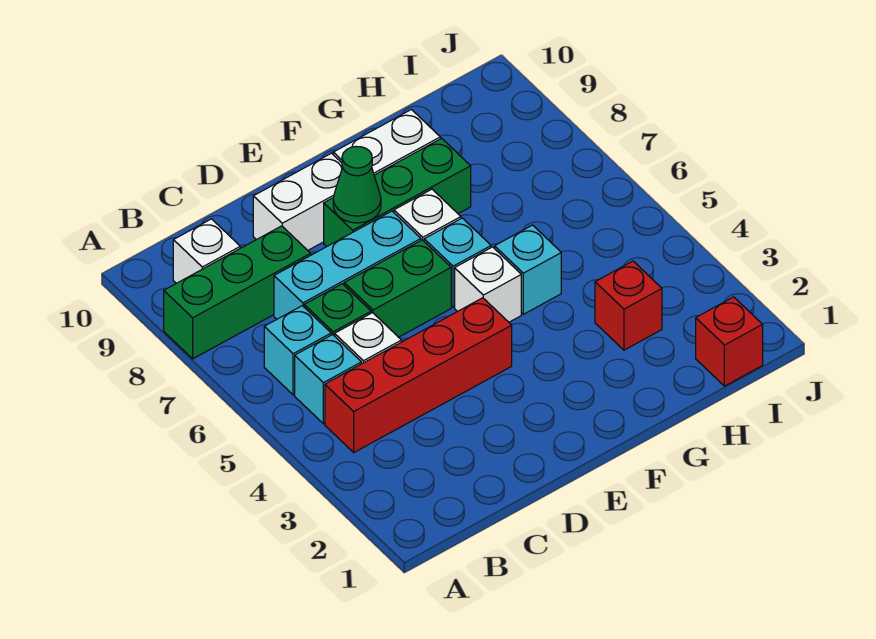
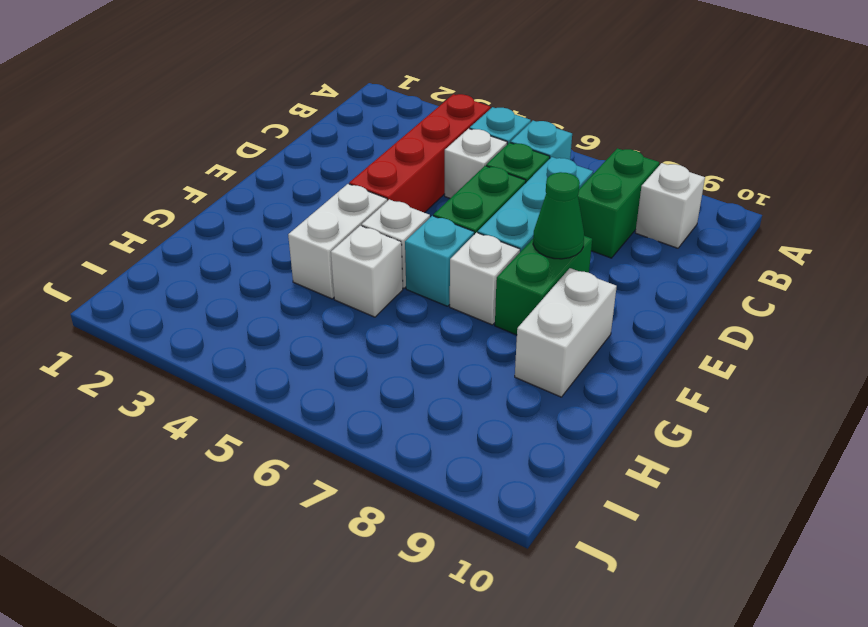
green brick A8:C8 level 1 -> green brick B8:C8 level 1
white brick D9:E9 level 1 -> white brick F4:G4 level 1
green brick E8:G8 level 1 -> green brick E8:F8 level 1
cyan brick G5 level 1 -> white brick G5 level 1
red brick H3 level 1 -> none
red brick I1 level 1 -> none

